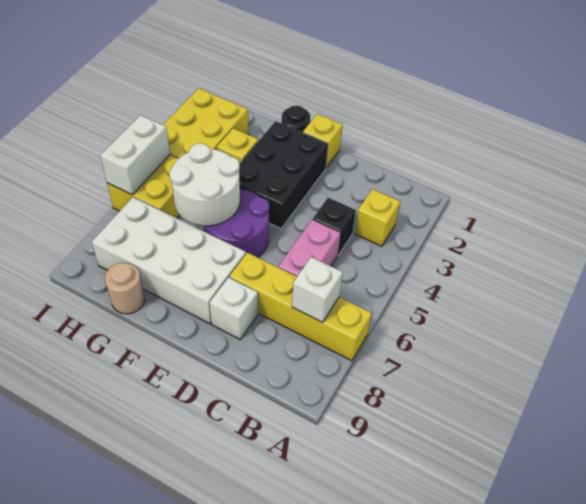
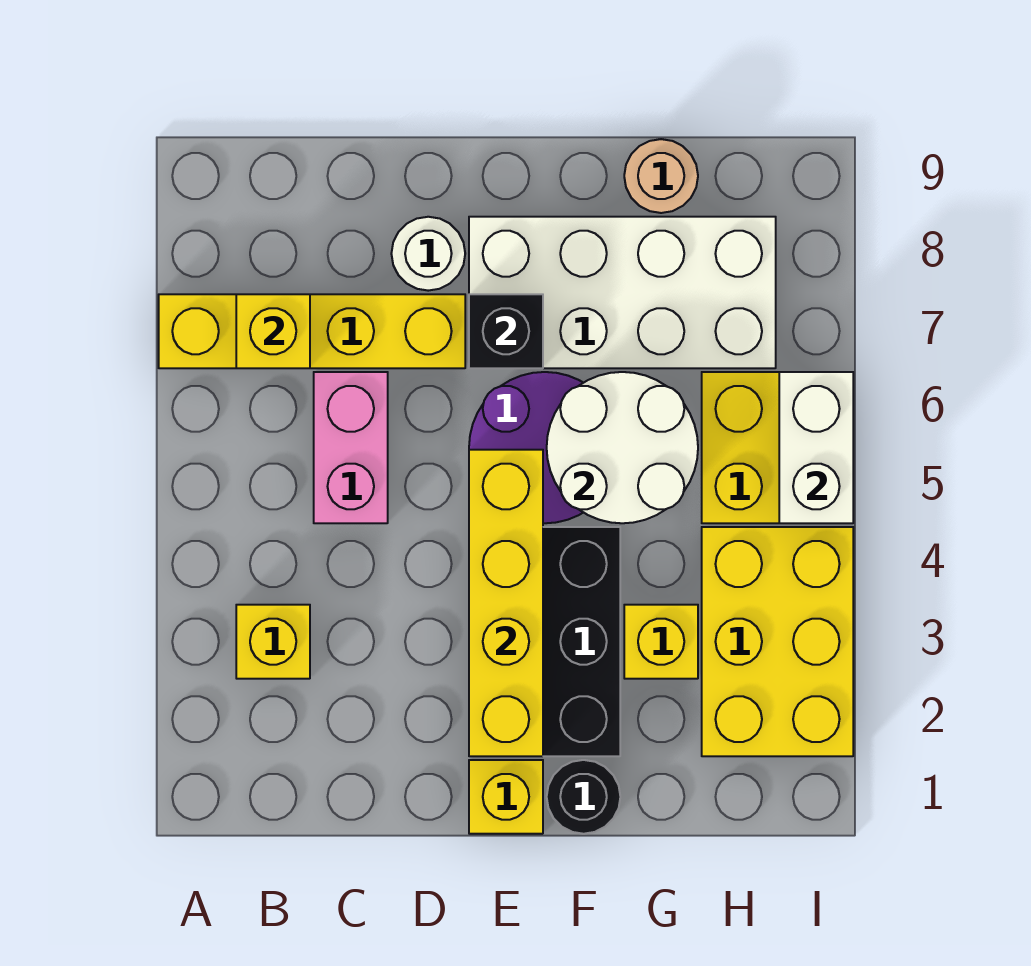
white brick B7 level 2 -> yellow brick B7 level 2
black brick C4 level 1 -> black brick E7 level 2
white brick D8 level 1 -> white round brick D8 level 1
none -> yellow brick E2:E5 level 2

